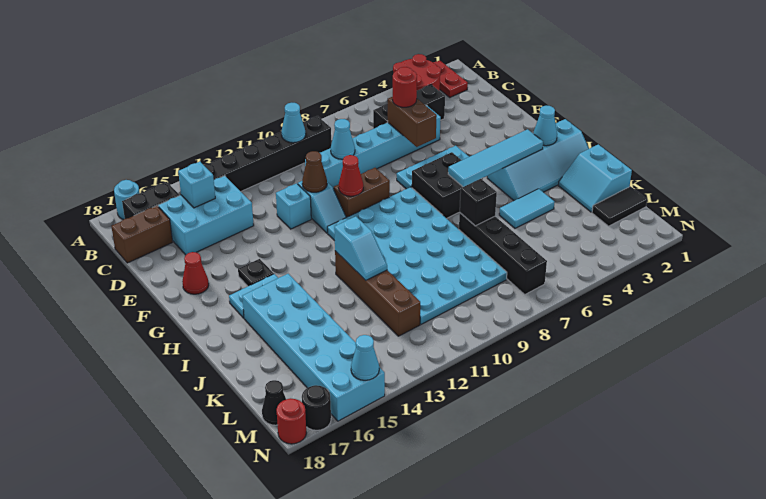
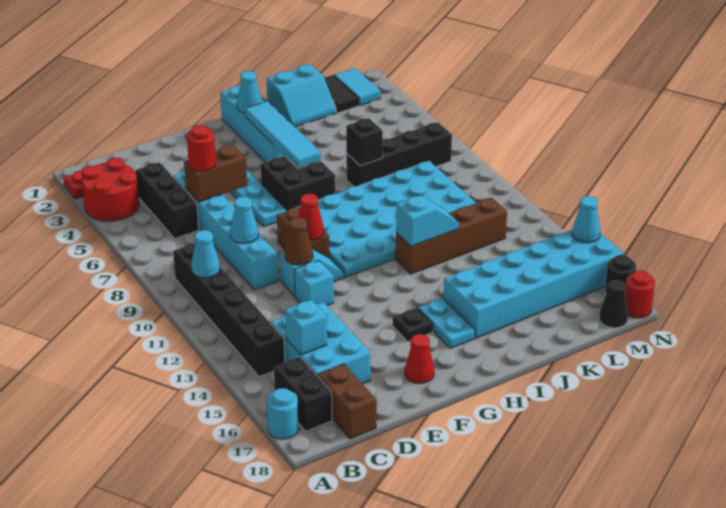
cyan tile J4:J5 level 1 -> cyan tile M1:M2 level 1

